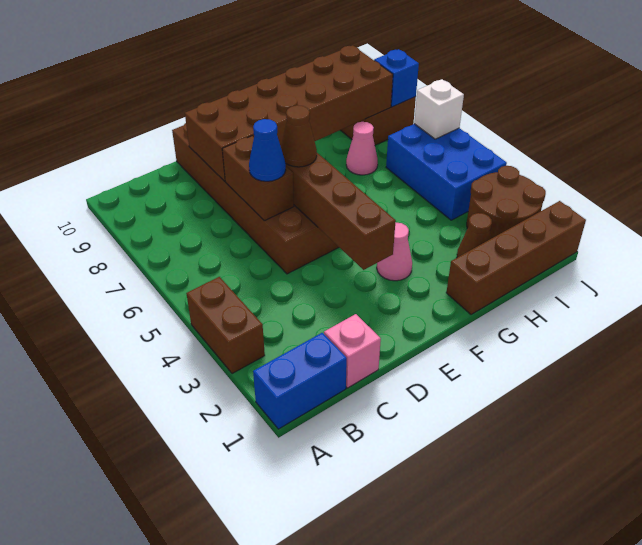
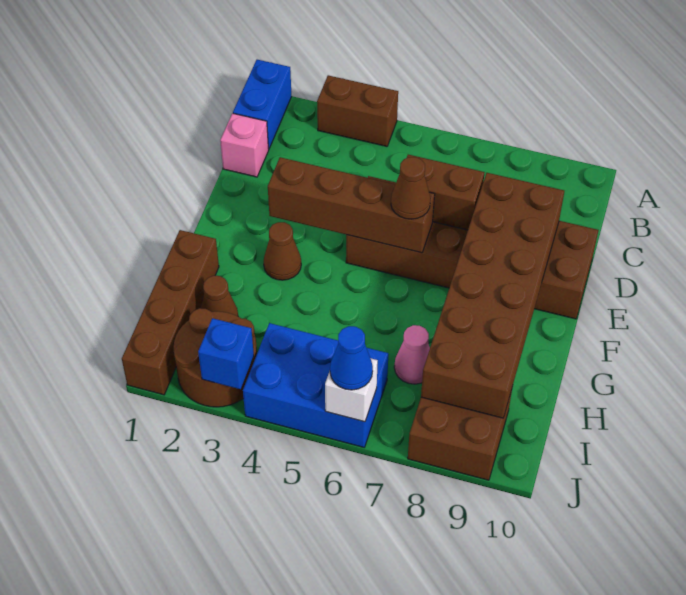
blue cone D6 level 3 -> blue cone J6 level 3
pink cone F3 level 1 -> brown cone F3 level 1
blue brick J8 level 2 -> blue brick J3 level 2

